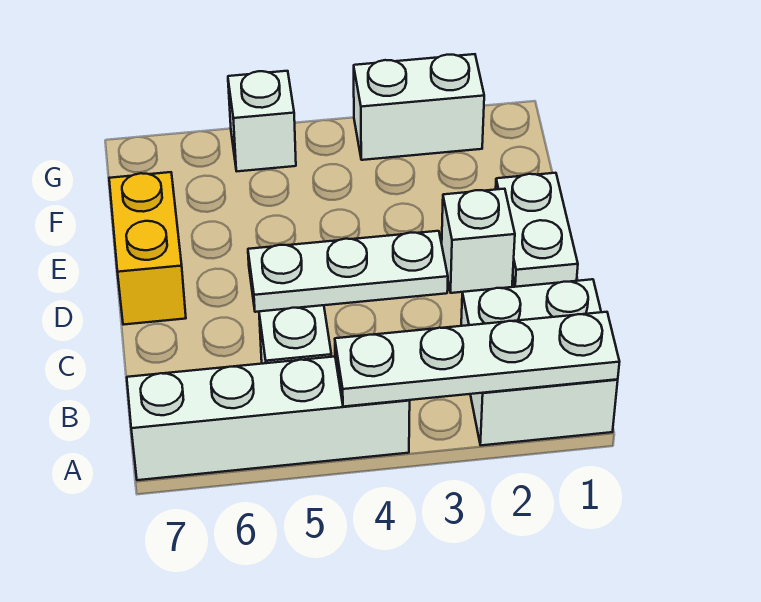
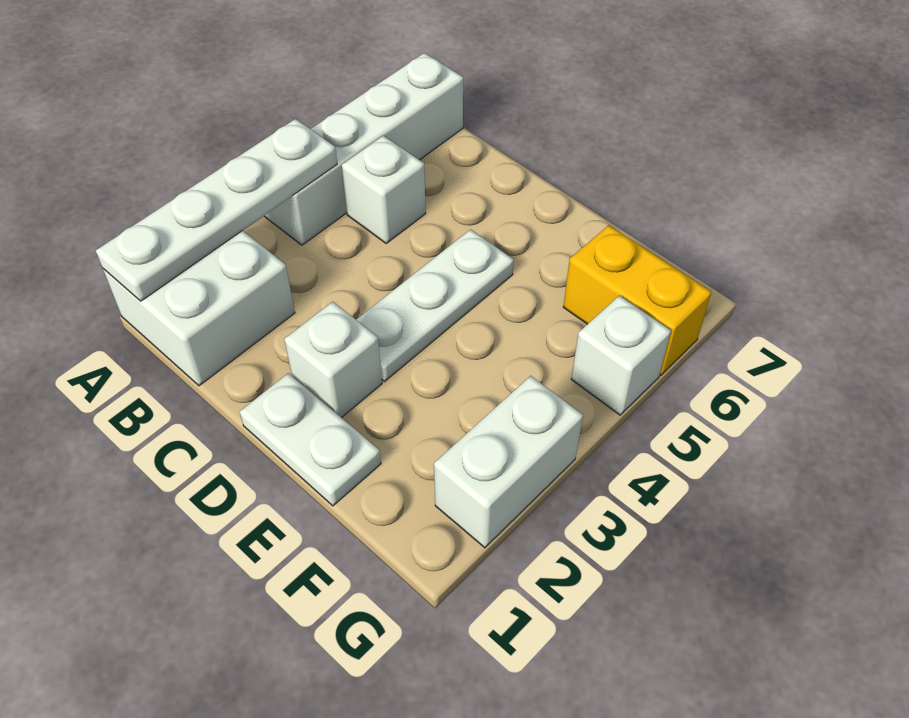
yellow brick D7:E7 level 1 -> yellow brick F6:G6 level 1

